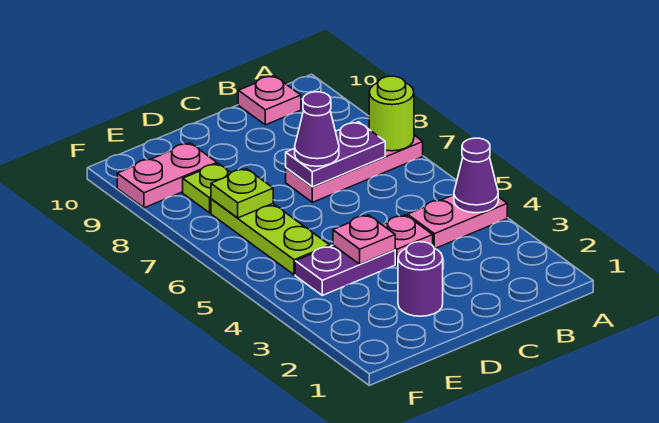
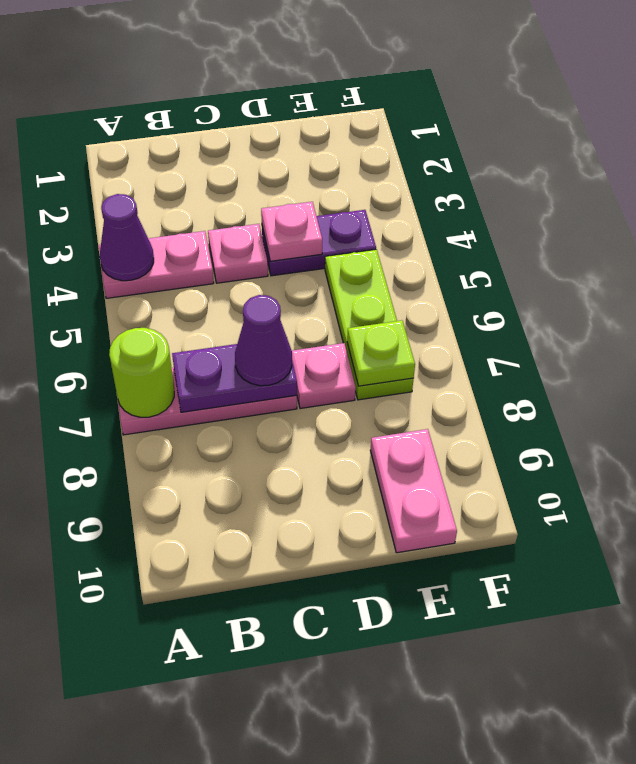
pink plate B10 level 1 -> pink plate D7 level 1
purple round brick D2 level 1 -> none
lime plate E8 level 1 -> none
pink plate E9:F9 level 1 -> pink plate E9:E10 level 1

